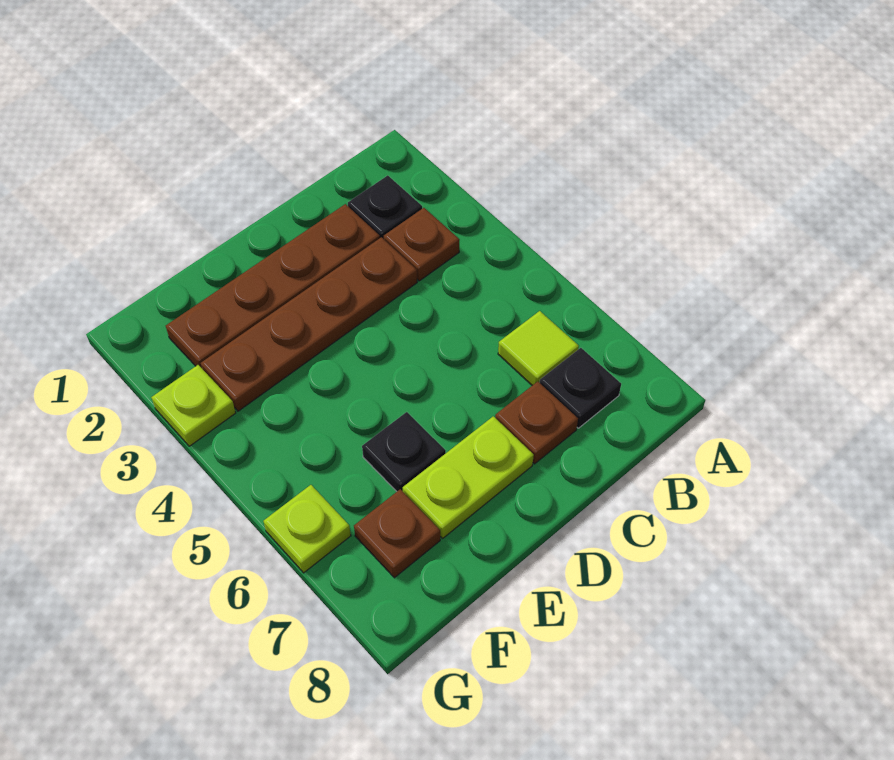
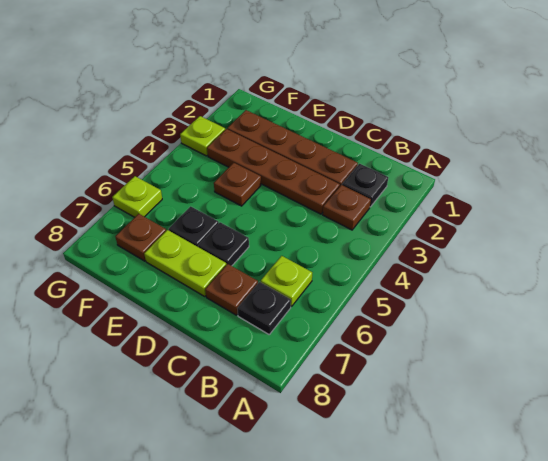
lime tile B6 level 1 -> lime plate B6 level 1
none -> black plate D6 level 1
none -> brown plate E4 level 1

